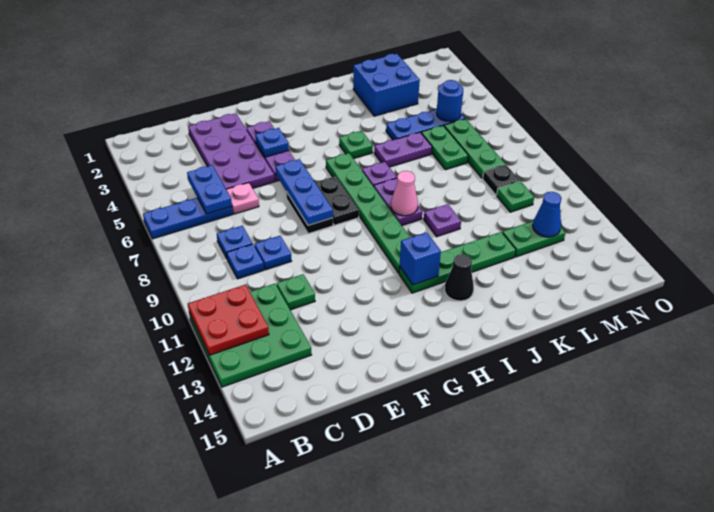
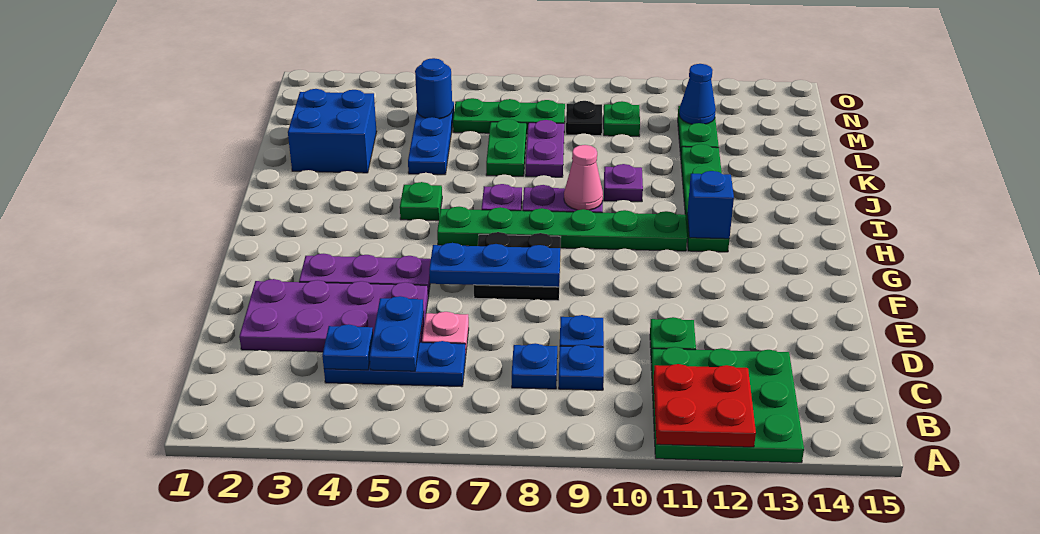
blue plate A6:C6 level 1 -> blue plate C4:C6 level 1
blue plate C5:C6 level 2 -> blue plate C5:D5 level 2
blue plate F4 level 2 -> blue plate C4 level 2
black cone I13 level 1 -> none
purple plate J6:K6 level 1 -> purple plate K8:L8 level 1
green plate L6:L7 level 1 -> green plate K7:L7 level 1

